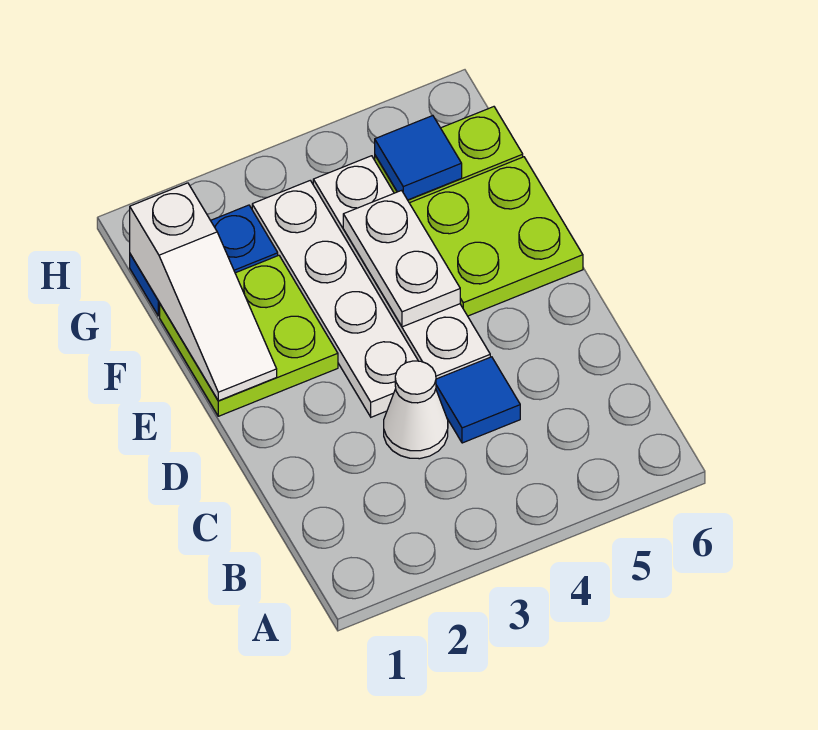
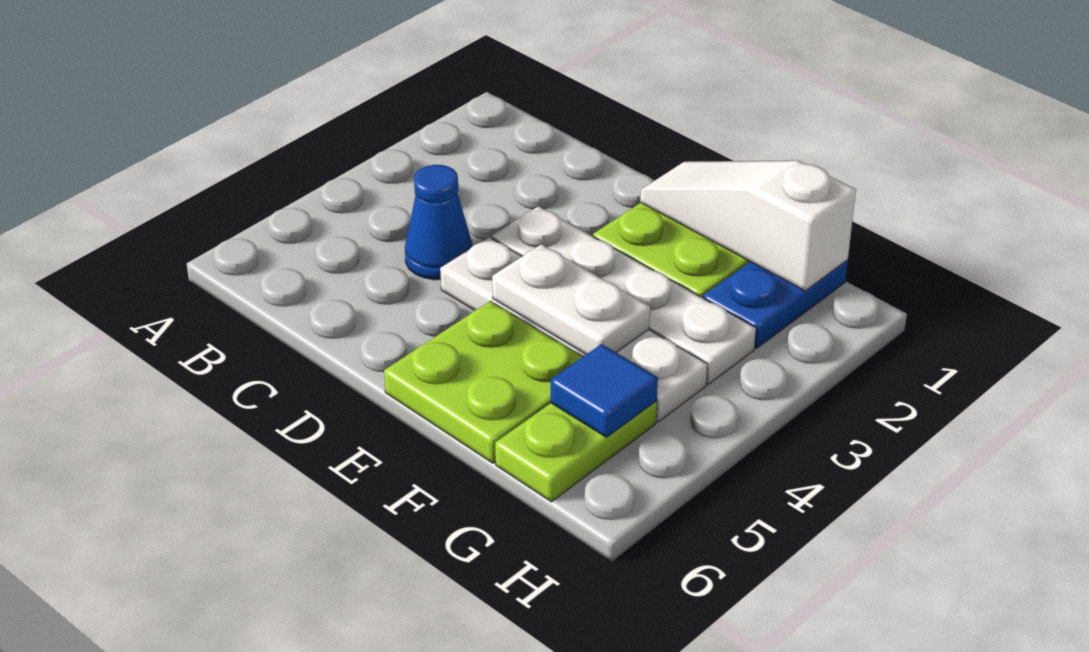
white cone C3 level 1 -> none
blue tile C4 level 1 -> blue cone C4 level 1

